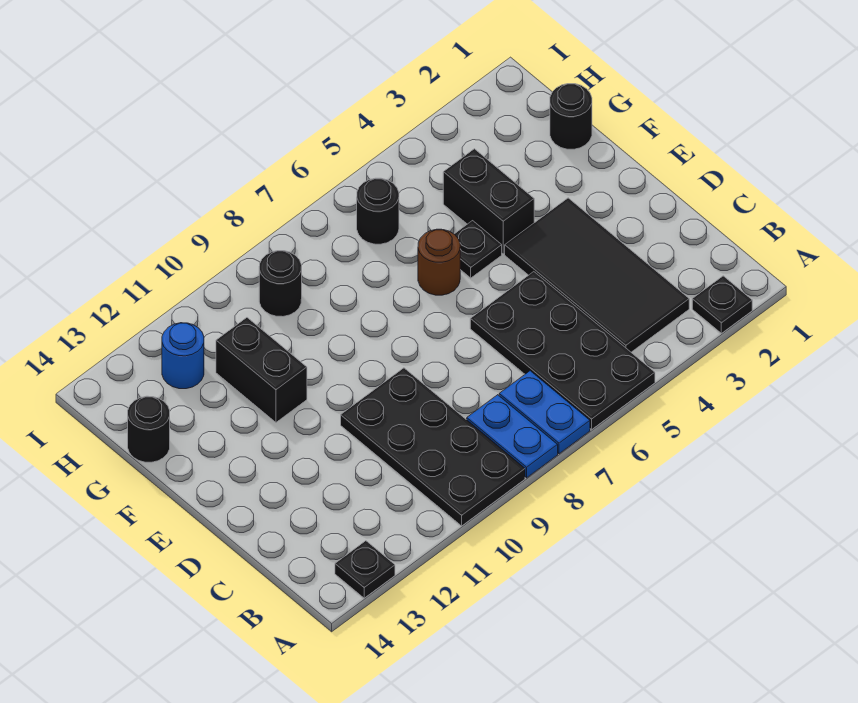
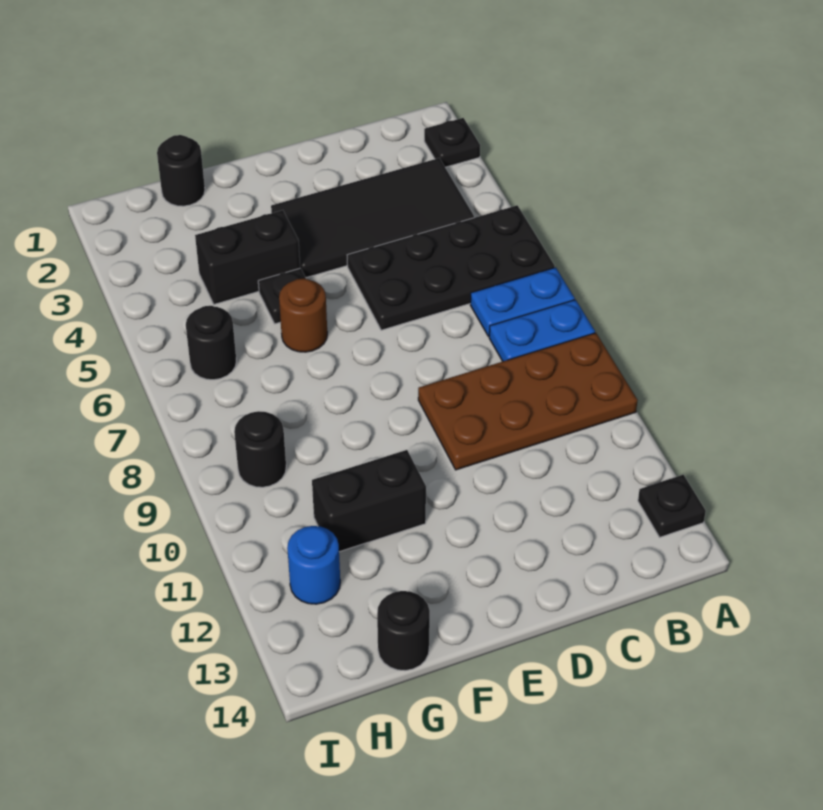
black plate A9:D10 level 1 -> brown plate A9:D10 level 1

